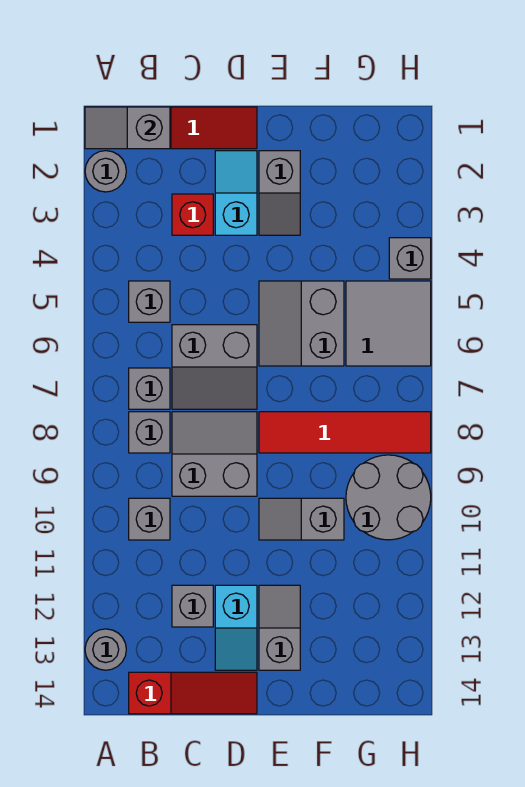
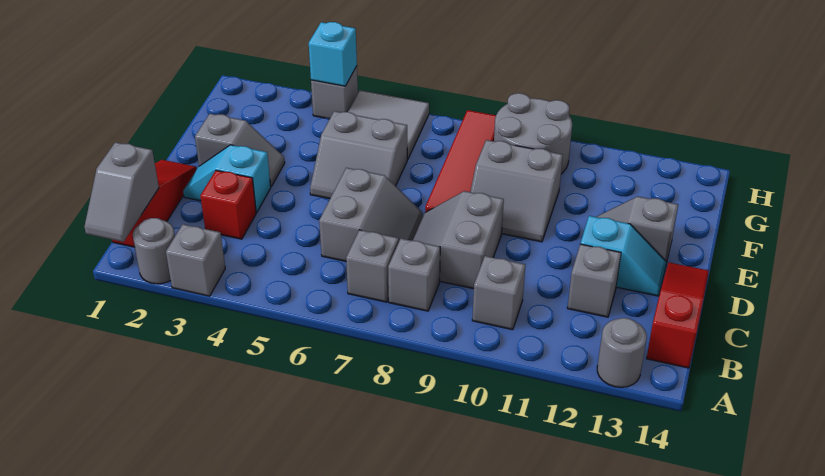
grey brick B5 level 1 -> grey brick A3 level 1
grey slope E10:F10 level 1 top F -> grey slope E9:F10 level 1 top F
none -> cyan brick H4 level 2

